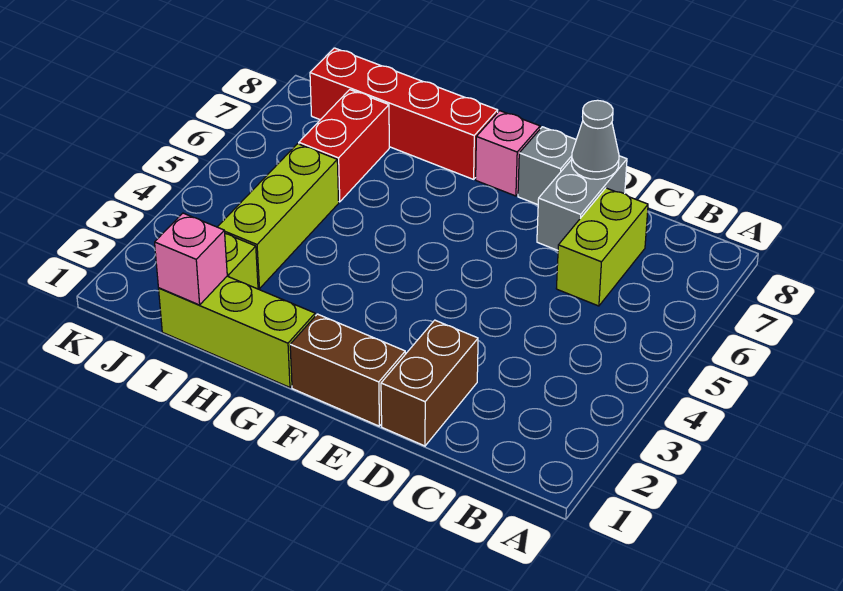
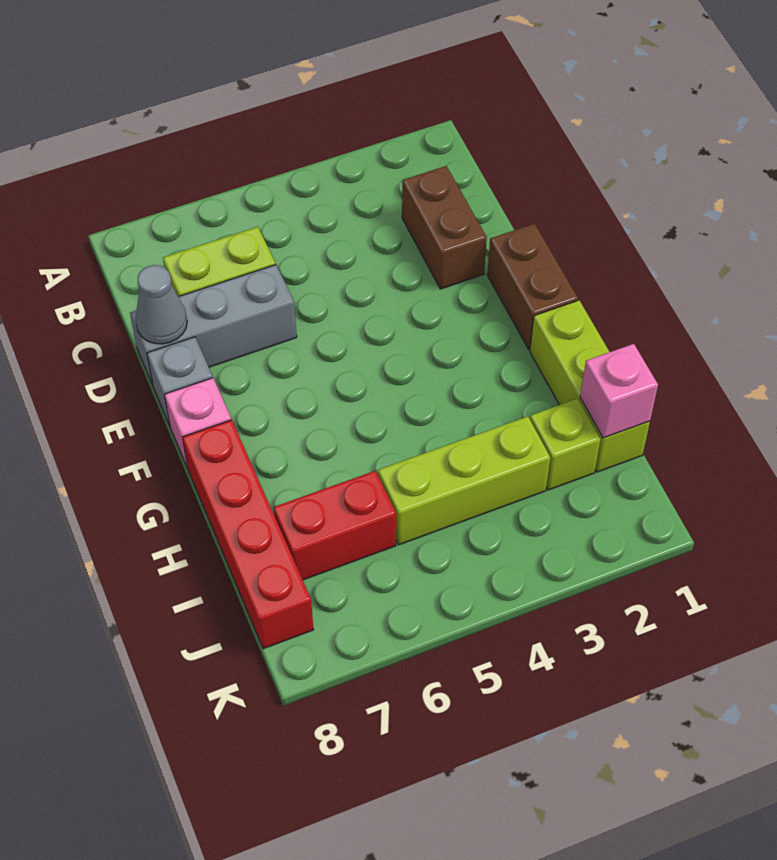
brown brick D1:D2 level 1 -> brown brick C2:D2 level 1
grey brick D7:D8 level 1 -> grey brick D6:D8 level 1

